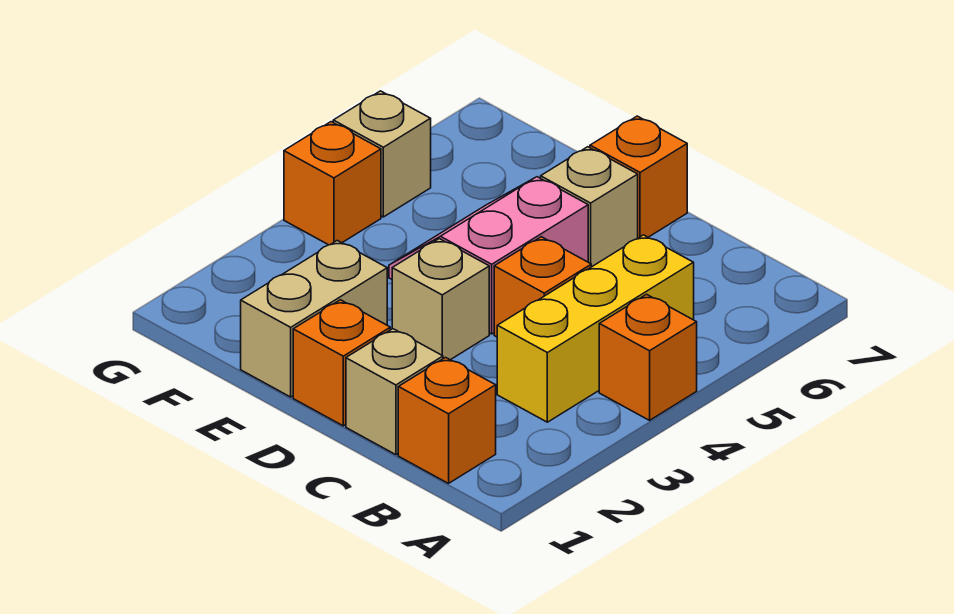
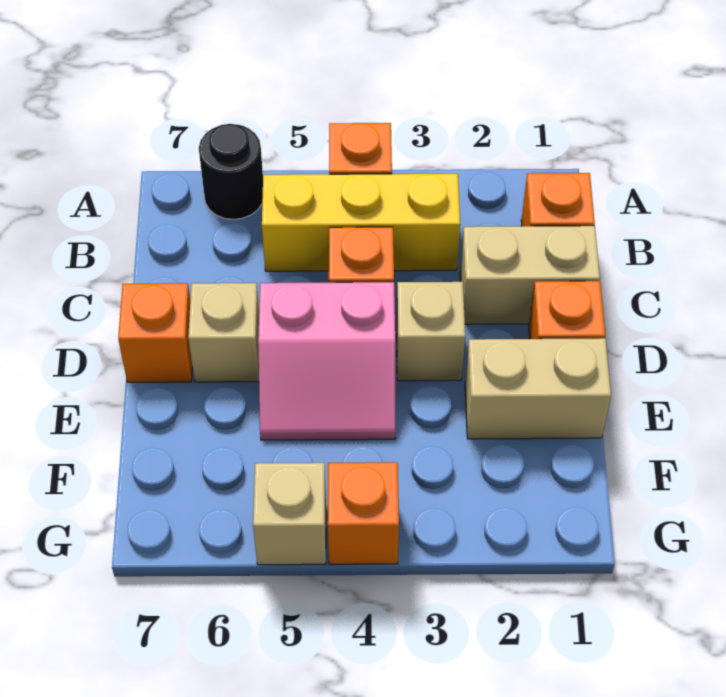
none -> black round brick A6 level 1
tan brick C1 level 1 -> tan brick C1:C2 level 1

